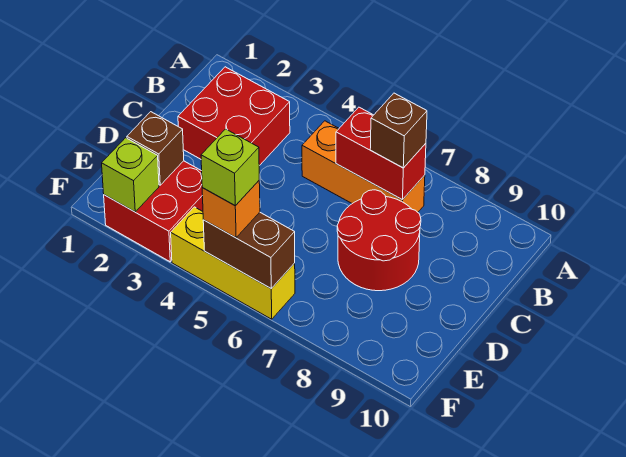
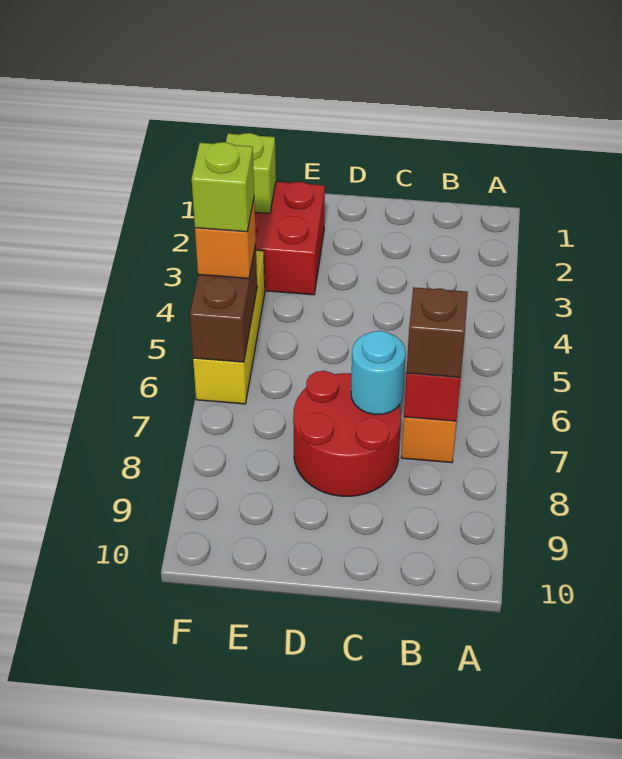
red brick B2:C3 level 1 -> none
none -> cyan round brick C7 level 2
brown brick E2 level 2 -> none

